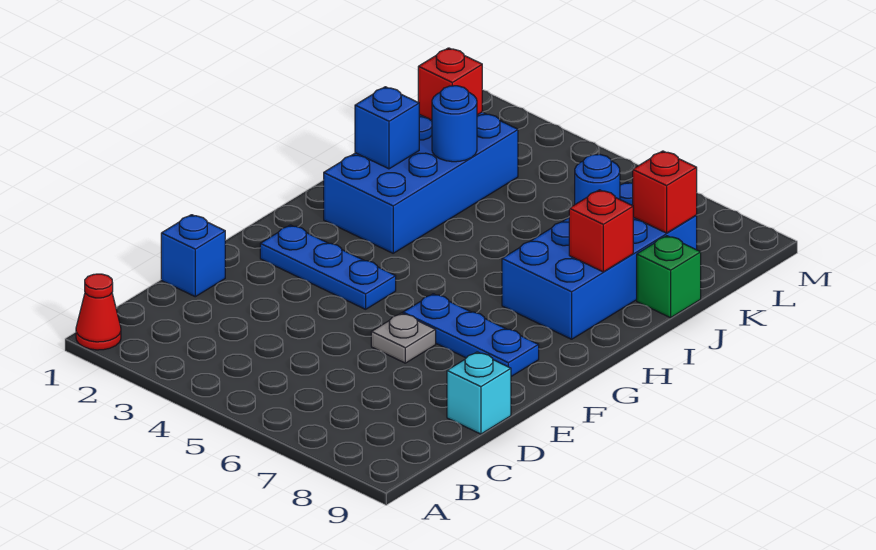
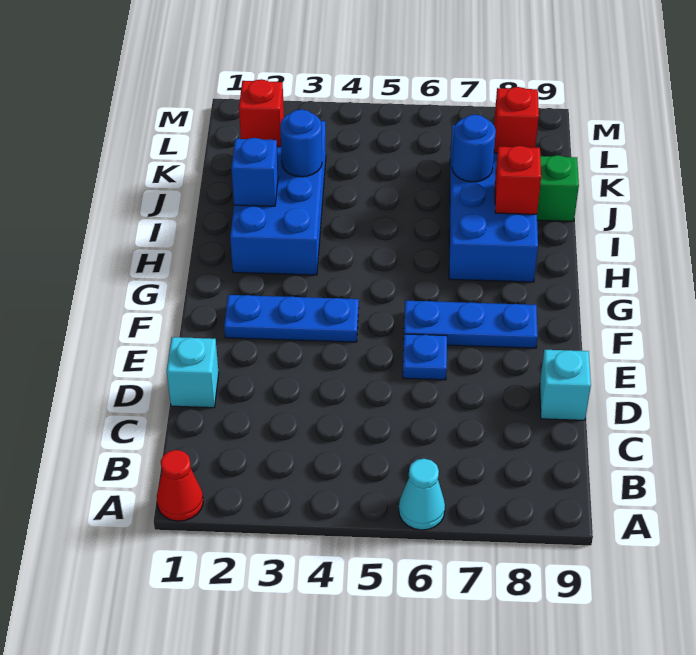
none -> cyan cone A6 level 1
blue brick D1 level 1 -> cyan brick D1 level 1
grey plate E6 level 1 -> blue plate E6 level 1

